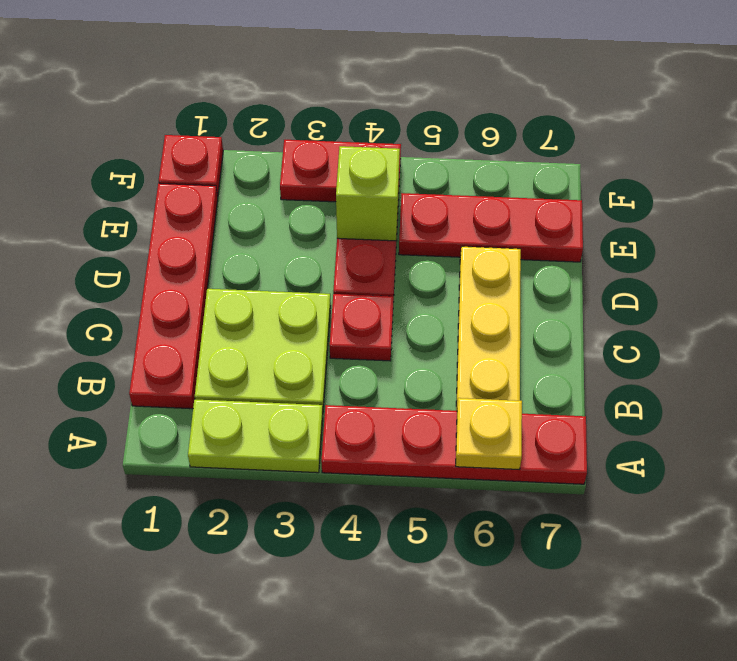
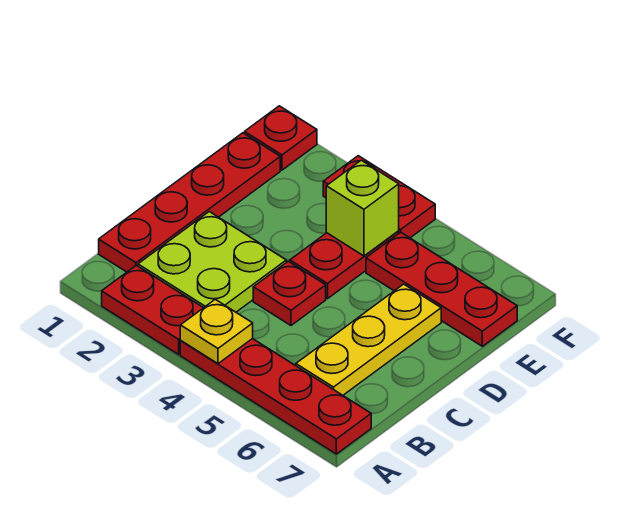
lime plate A2:A3 level 1 -> red plate A2:A3 level 1
yellow plate A6 level 2 -> yellow plate A4 level 2

